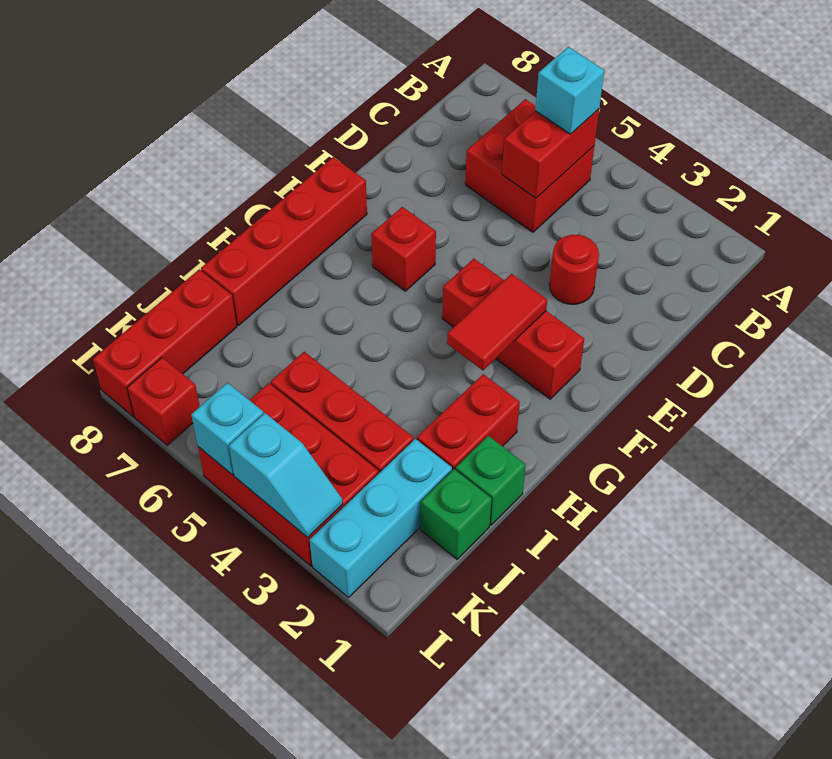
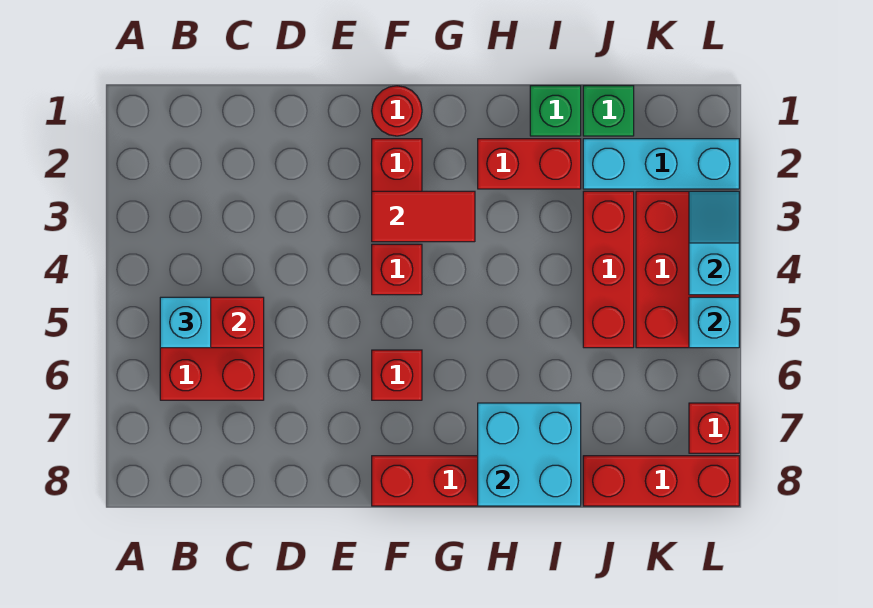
red round brick D3 level 1 -> red round brick F1 level 1
none -> cyan brick H7:I8 level 2

